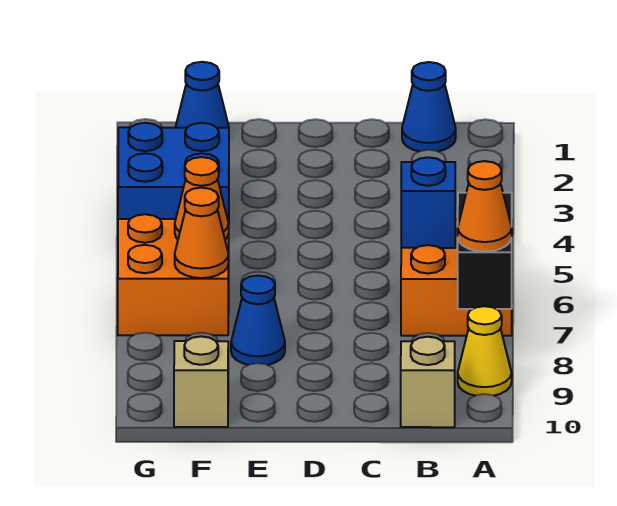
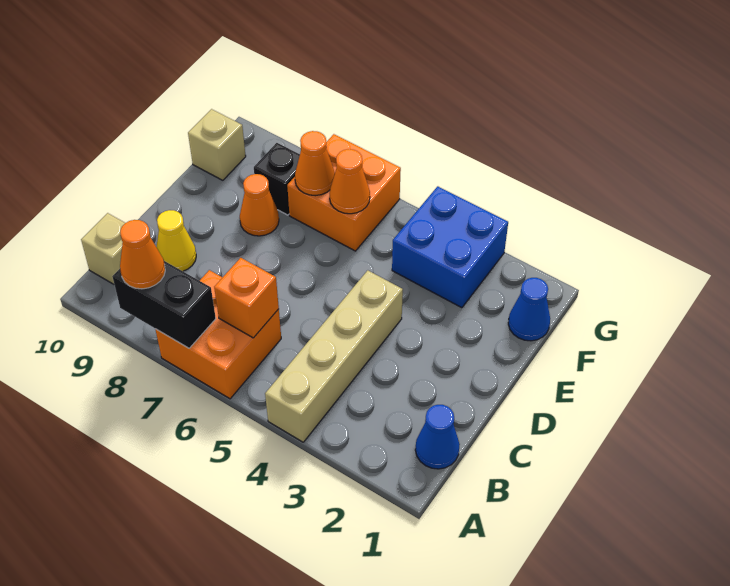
none -> tan brick A4:D4 level 1
yellow cone A9 level 1 -> yellow cone C9 level 1
blue brick B6 level 2 -> orange brick B6 level 2
blue cone E8 level 1 -> orange cone E8 level 1
none -> black brick F8 level 1

